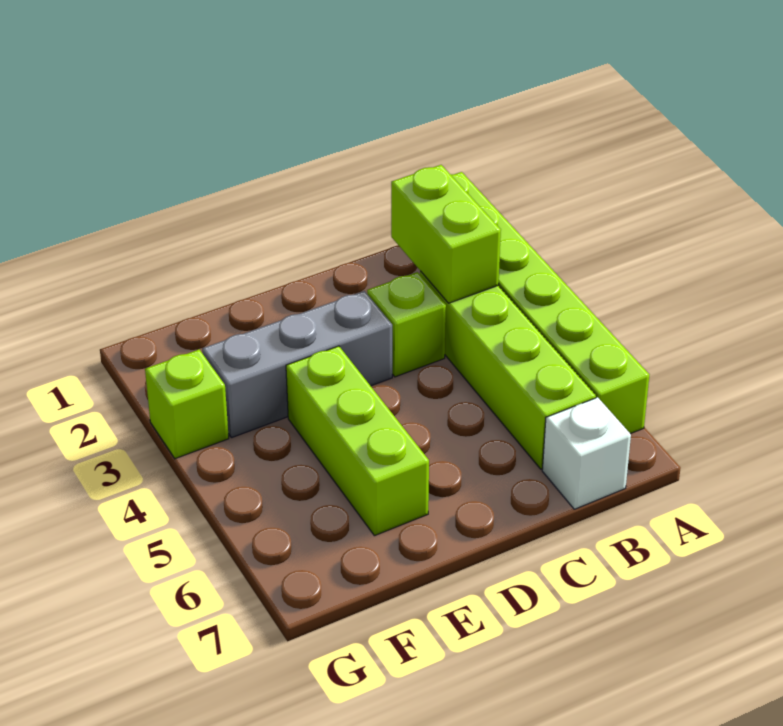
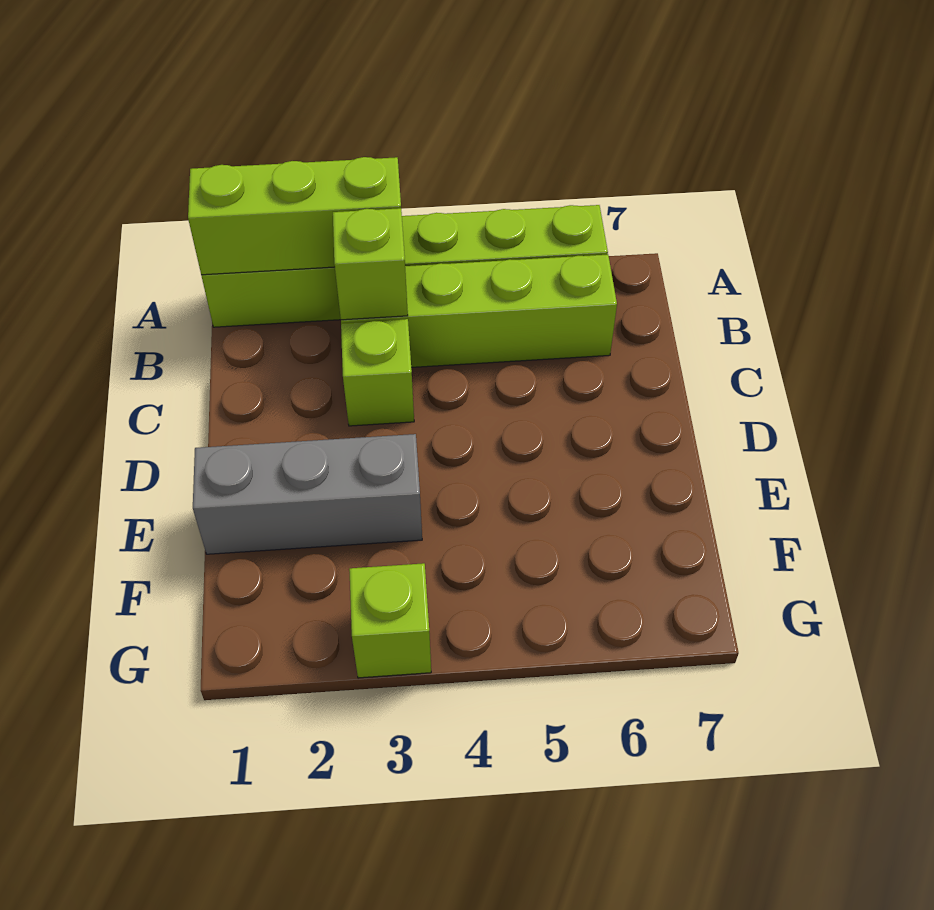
lime brick B2:B3 level 2 -> lime brick B3 level 2
white brick B7 level 1 -> none
grey brick D3:F3 level 1 -> grey brick E1:E3 level 1
lime brick E4:E6 level 1 -> lime brick A1:A3 level 2

